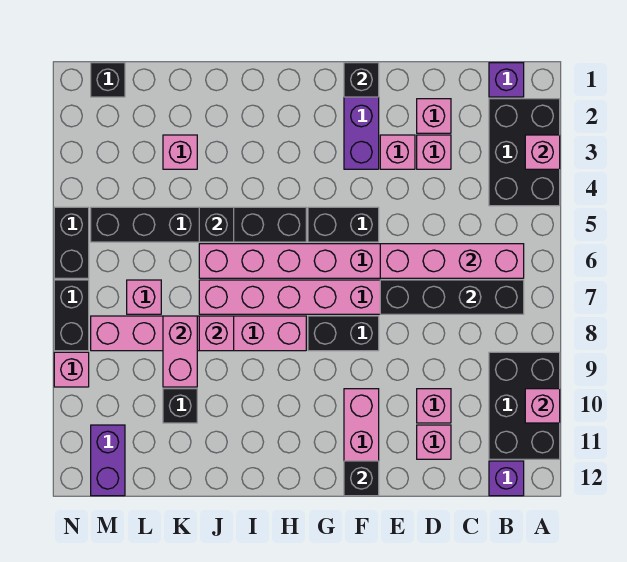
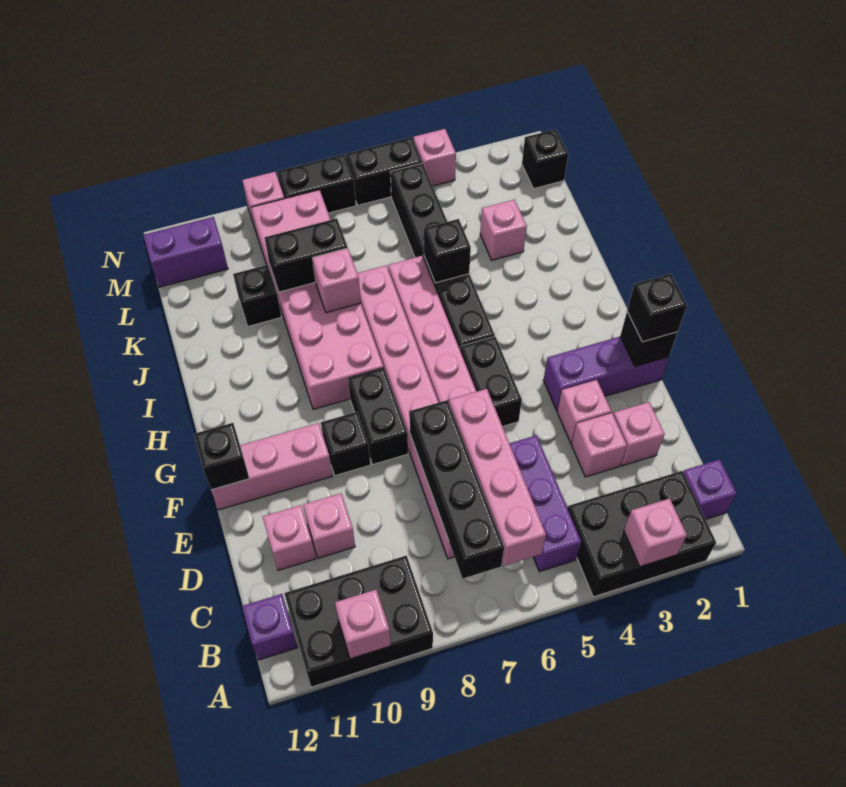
none -> purple brick B5:D5 level 1
none -> black brick F1 level 3
none -> black brick F9 level 1
pink brick H8:M8 level 1 -> pink brick H8:M9 level 1
pink brick K8:K9 level 2 -> black brick K8:K9 level 2
pink brick L7 level 1 -> pink brick N4 level 1

